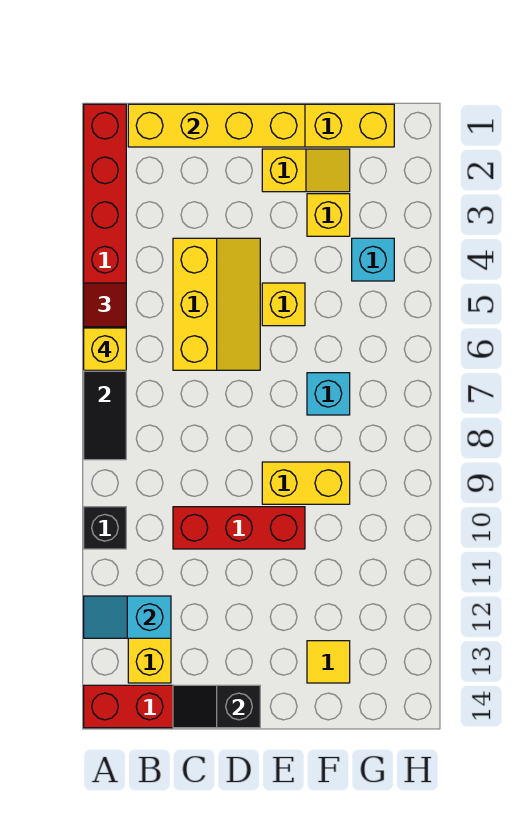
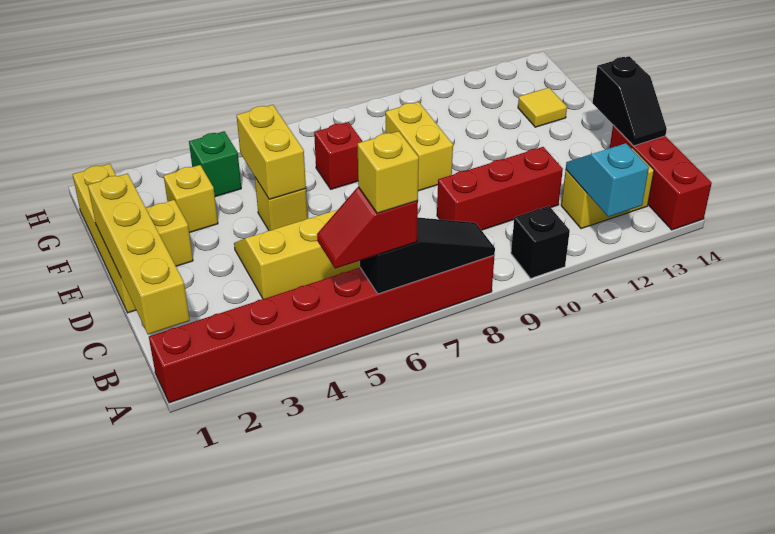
cyan slope A12:B12 level 2 top B -> cyan slope A12:B12 level 2 top A
red brick C10:E10 level 1 -> red brick C9:C11 level 1
none -> yellow brick E5:F5 level 2
cyan brick F7 level 1 -> red brick F7 level 1
cyan brick G4 level 1 -> green brick G4 level 1

